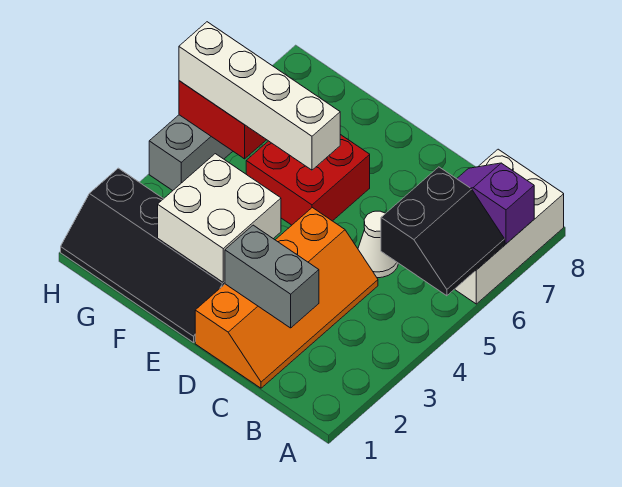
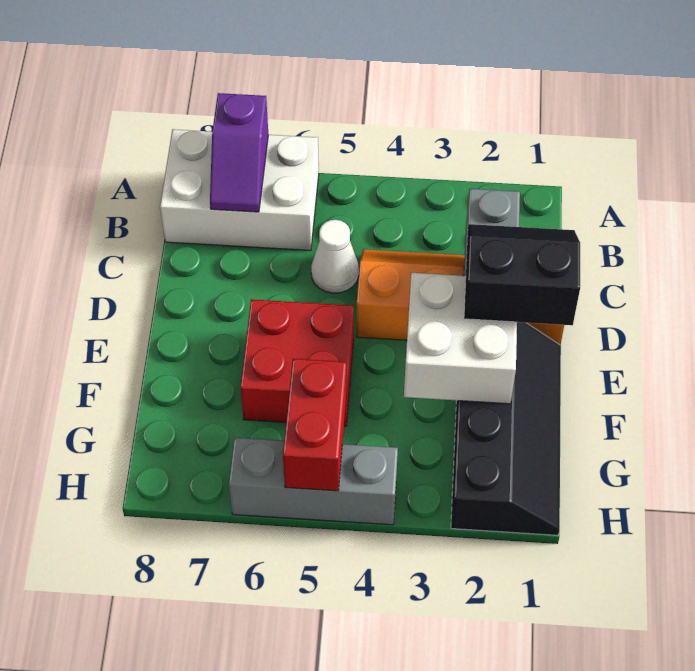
black slope A5:B6 level 2 top B -> black slope D1:E2 level 3 top E
white brick E5:H5 level 3 -> none

